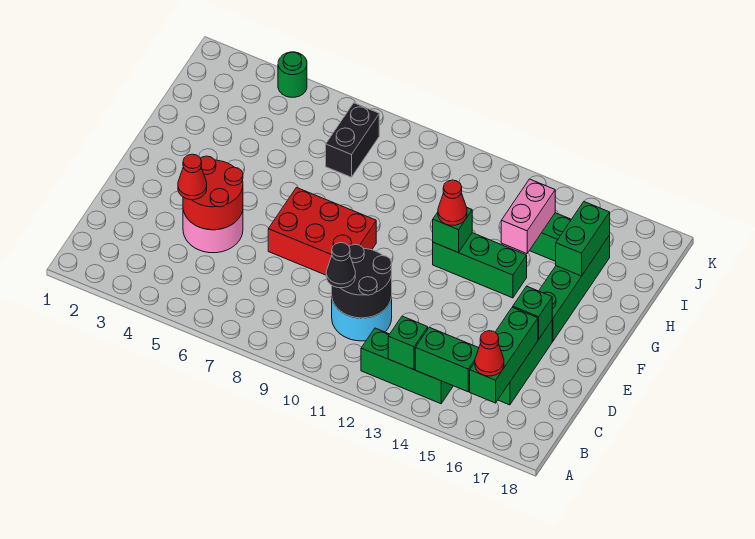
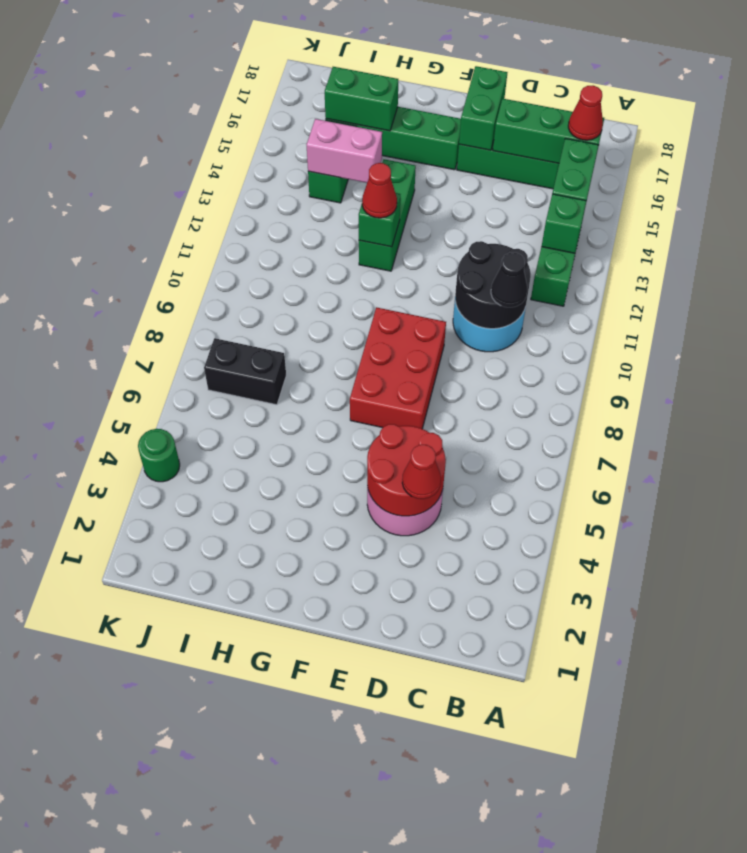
green brick E16 level 2 -> green brick E16:E17 level 2

